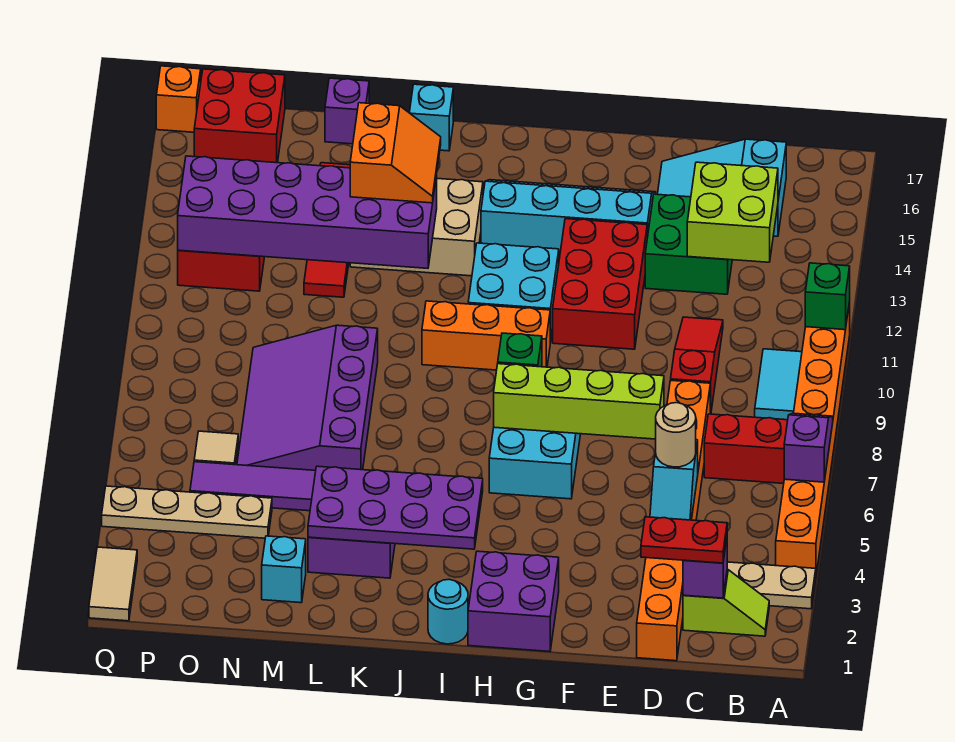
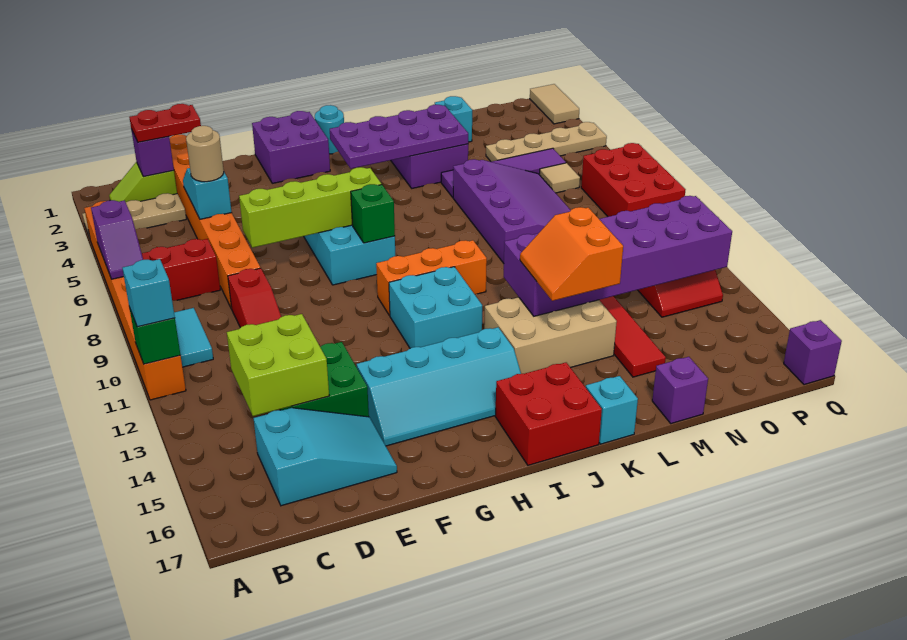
none -> cyan brick A11 level 3
red brick F11:G13 level 1 -> red brick P7:Q9 level 1
red brick O16:P17 level 1 -> red brick I16:J17 level 1
orange brick Q17 level 1 -> purple brick Q17 level 1

